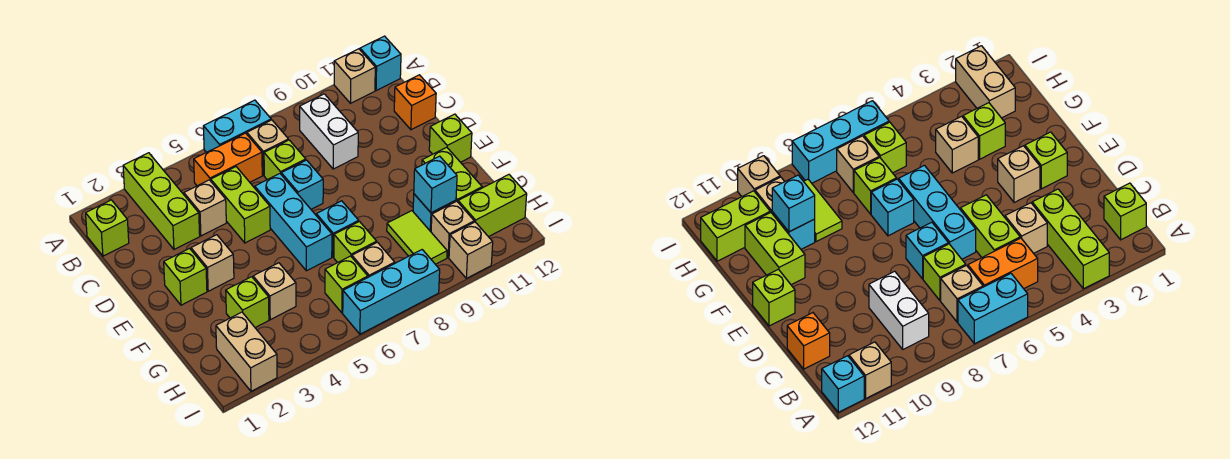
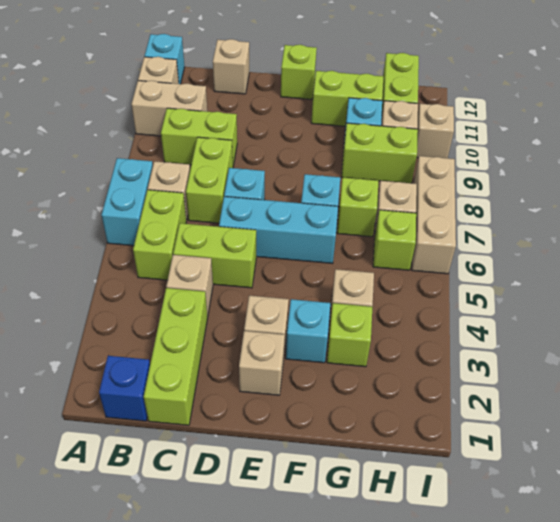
lime brick A3:C3 level 1 -> lime brick C1:C3 level 1
lime brick B1 level 1 -> blue brick B1 level 1
orange brick B5:B6 level 1 -> lime brick B5:B6 level 1
white brick B9:C9 level 1 -> lime brick B9:C9 level 1
lime brick C7 level 1 -> lime brick C7:C8 level 1
orange brick C12 level 1 -> tan brick C12 level 1
lime brick E2 level 1 -> tan brick E2 level 1
lime tile G9:H9 level 1 -> lime brick G9:H9 level 1
cyan brick G10 level 2 -> cyan brick F3 level 1
tan brick H2:I2 level 1 -> tan brick A10:B10 level 1
cyan brick I6:I8 level 1 -> tan brick I6:I8 level 1

